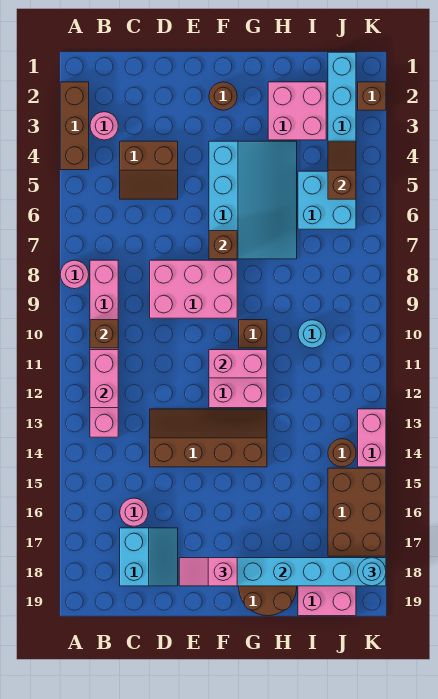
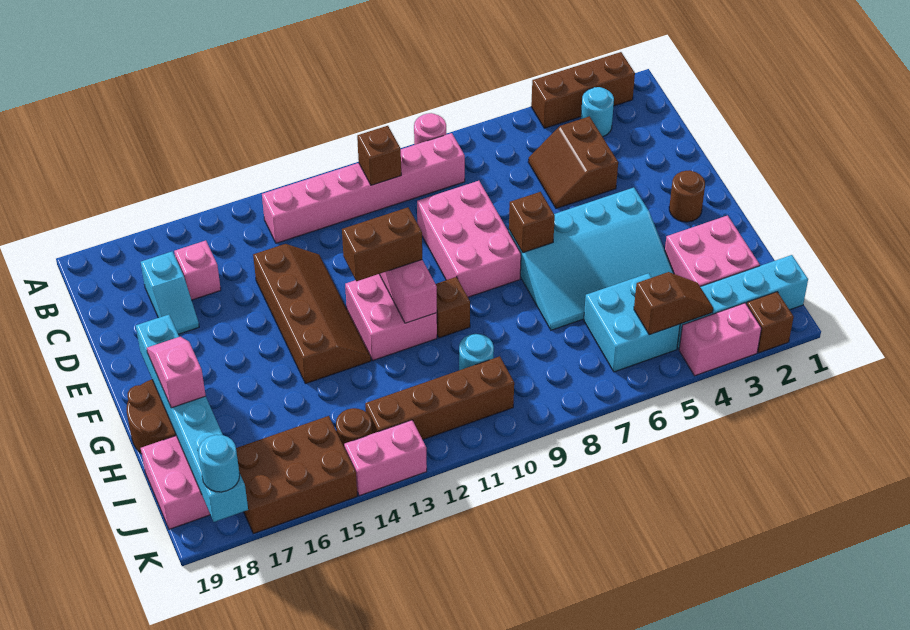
pink round brick B3 level 1 -> cyan round brick B3 level 1
pink brick B11:B12 level 2 -> pink brick K3:K4 level 1
pink round brick C16 level 1 -> pink brick C16 level 1
cyan slope C17:D18 level 1 top C -> cyan slope C17:D17 level 1 top C
pink slope E18:F18 level 3 top F -> pink slope G18:H18 level 3 top H
none -> brown brick F11:F12 level 3
none -> brown brick J10:J13 level 1

